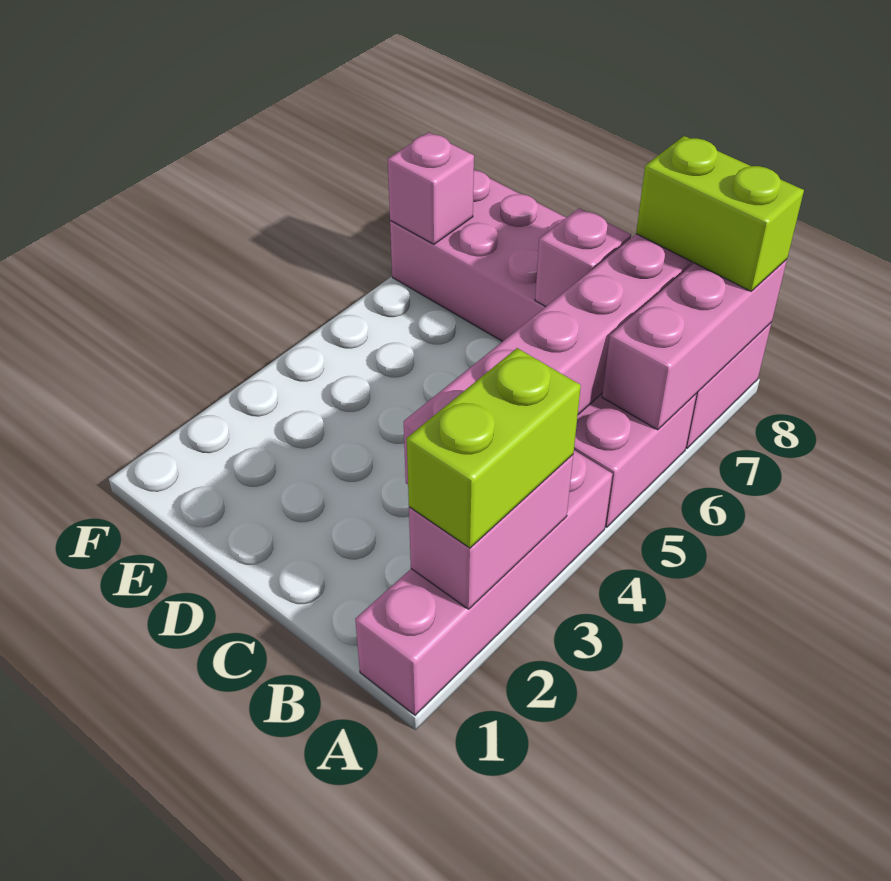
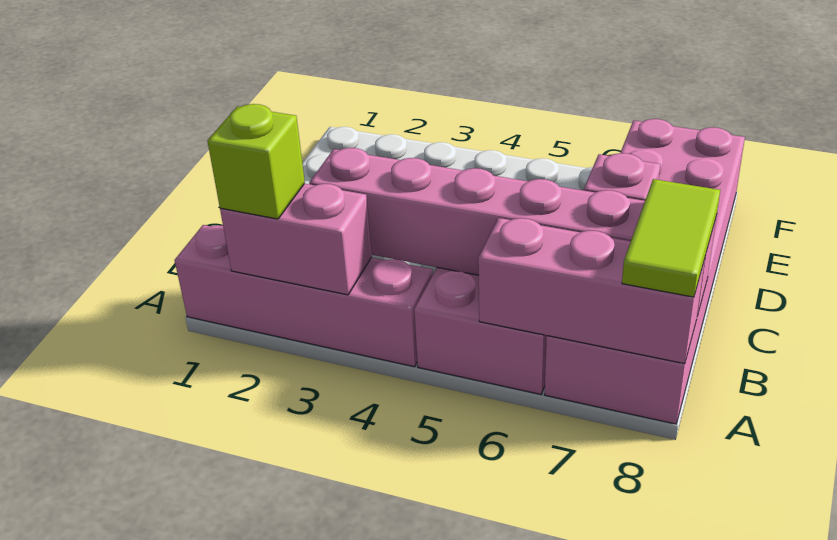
lime brick A2:A3 level 3 -> lime brick A2 level 3
lime brick A8:B8 level 3 -> lime tile A8:B8 level 3
pink brick F7 level 2 -> none

